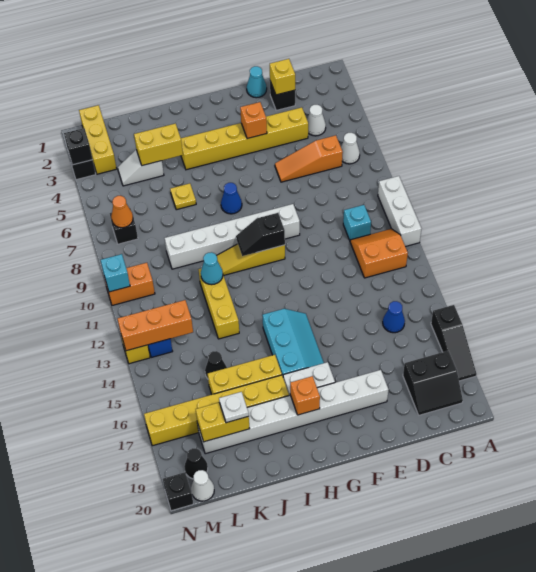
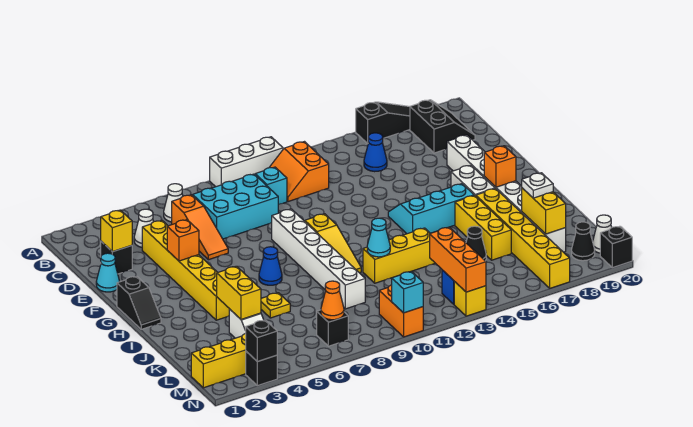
none -> cyan brick C7:D9 level 1
black slope G10:H10 level 2 top G -> black slope G1:H1 level 1 top G

